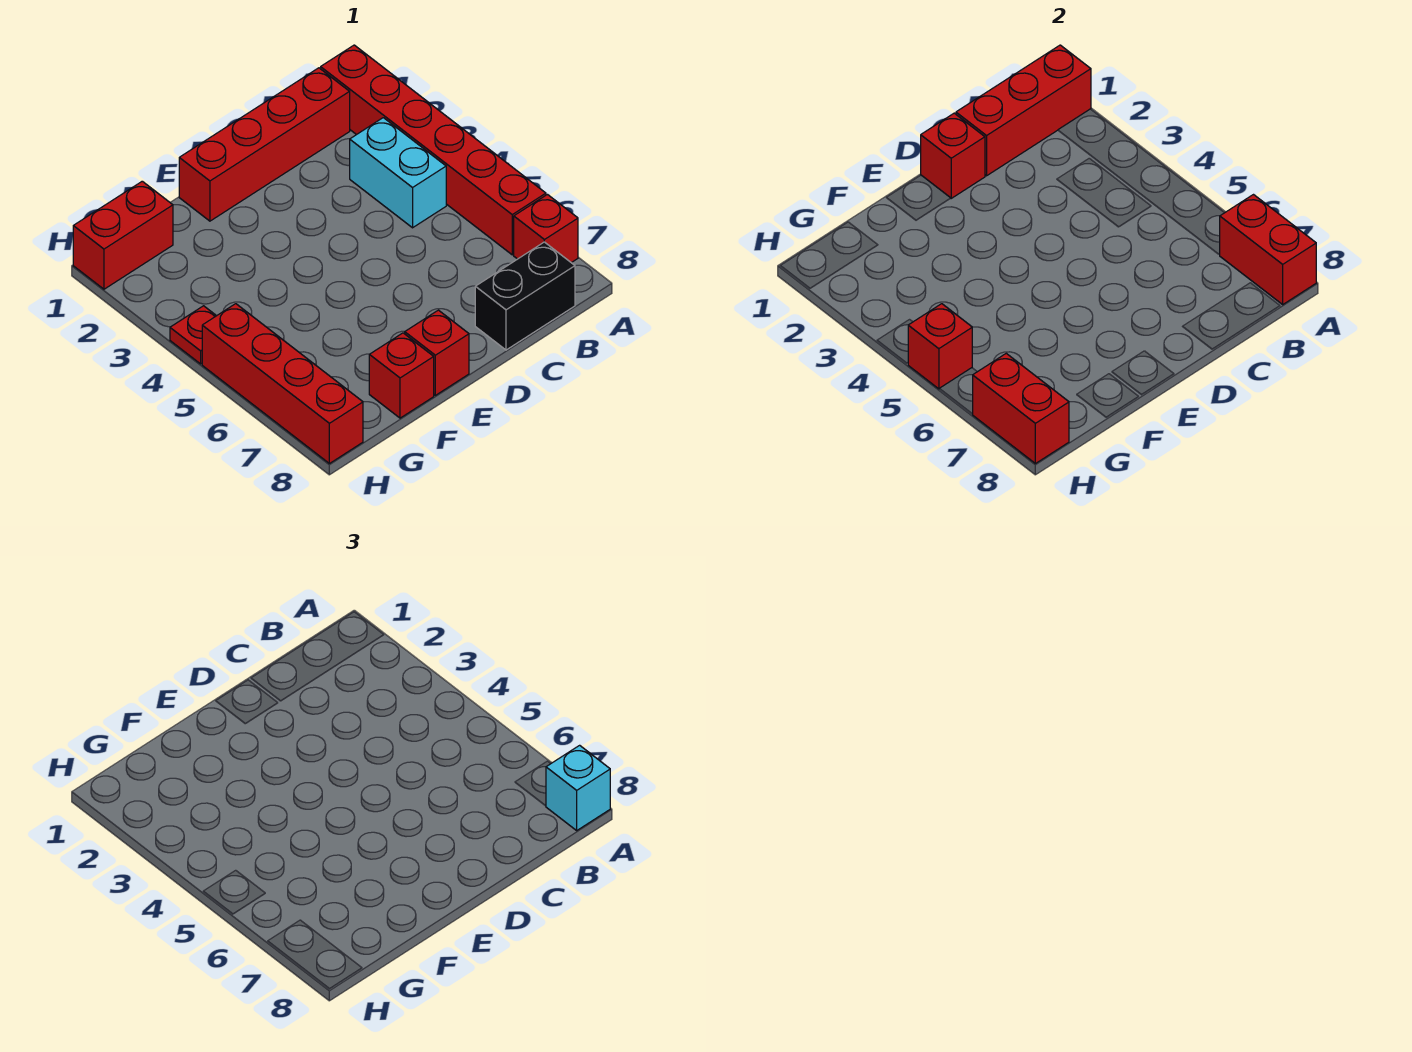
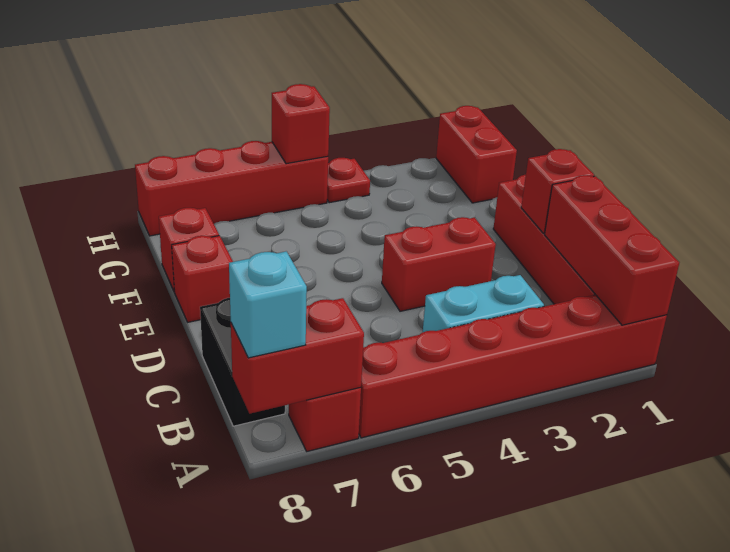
red brick H7:H8 level 2 -> red brick D3:D4 level 1

